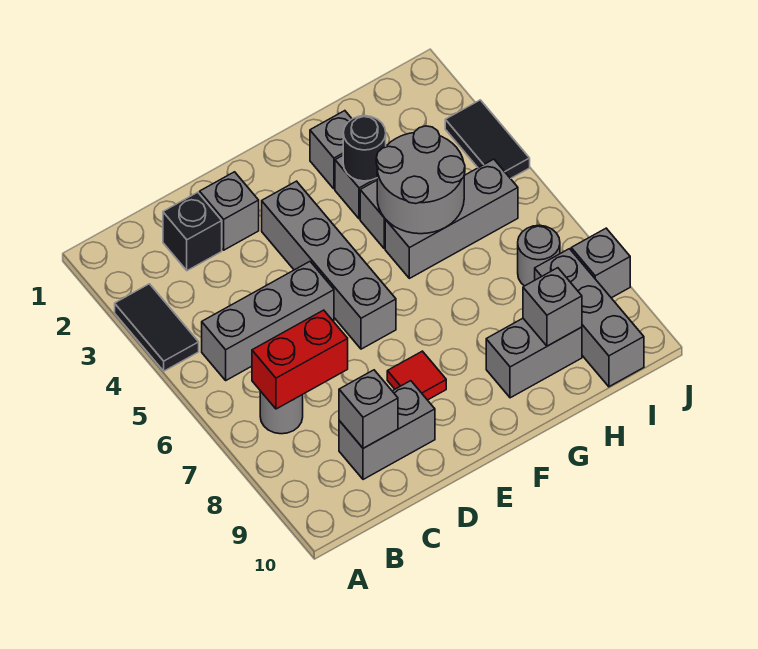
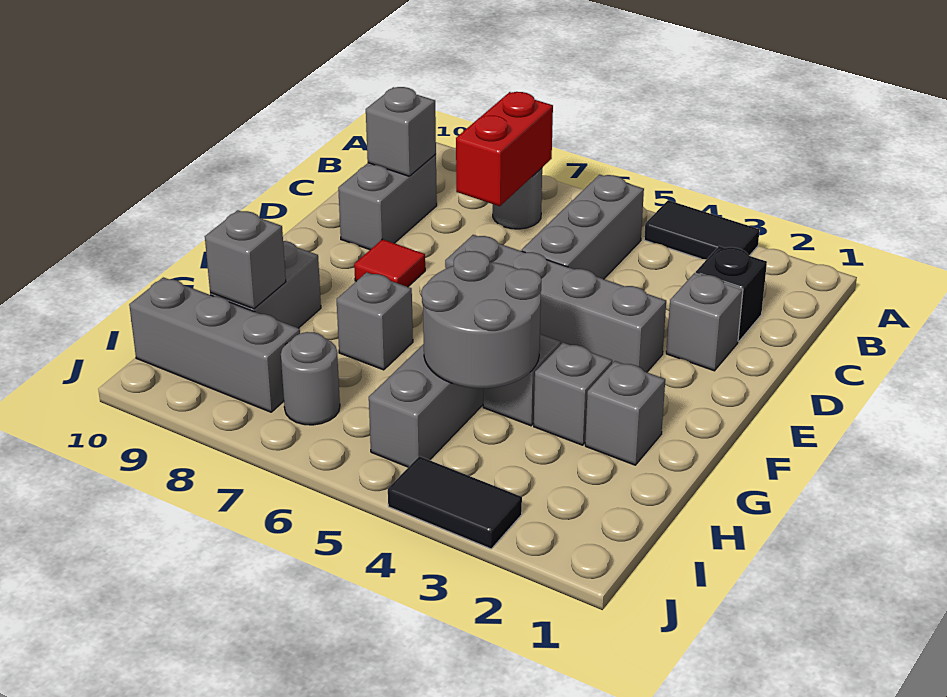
black round brick G3 level 2 -> none
grey brick J8 level 1 -> grey brick G7 level 1

